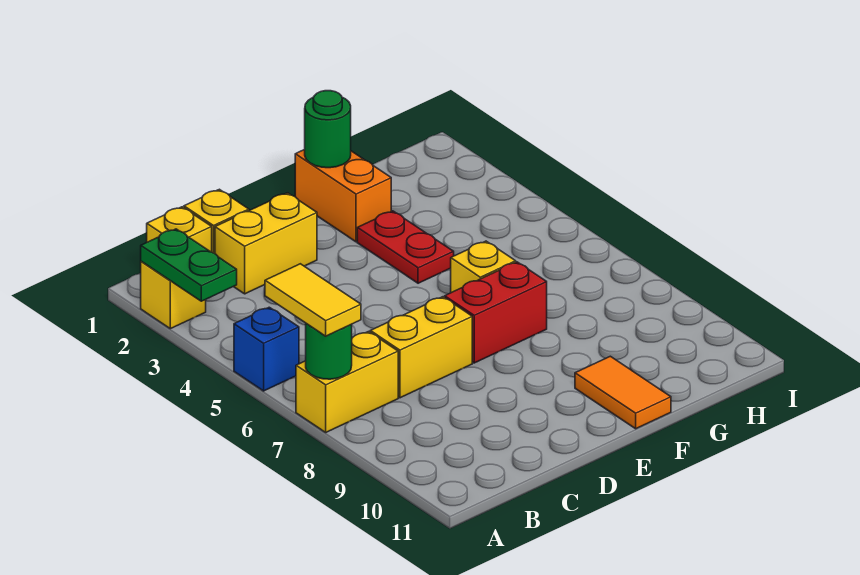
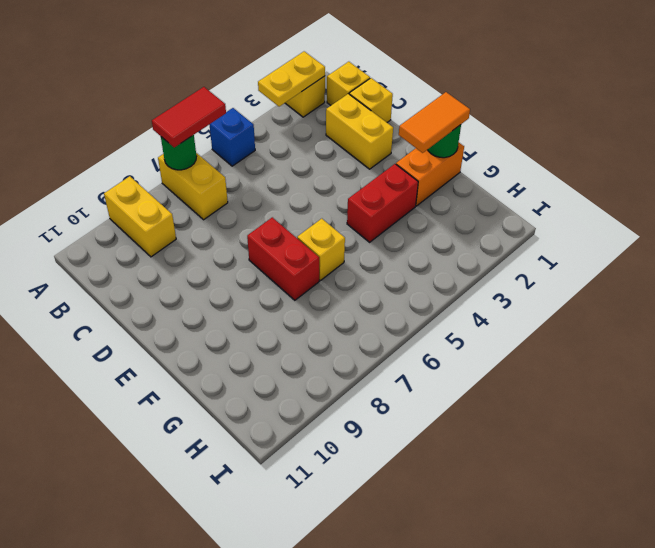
green plate A2:A3 level 2 -> yellow plate A2:A3 level 2
yellow tile A6:A7 level 3 -> red tile A6:A7 level 3
yellow brick C7:D7 level 1 -> yellow brick A9:B9 level 1
red plate F3:F4 level 1 -> red brick F3:F4 level 1
orange tile F10:F11 level 1 -> orange tile F1:F2 level 3

